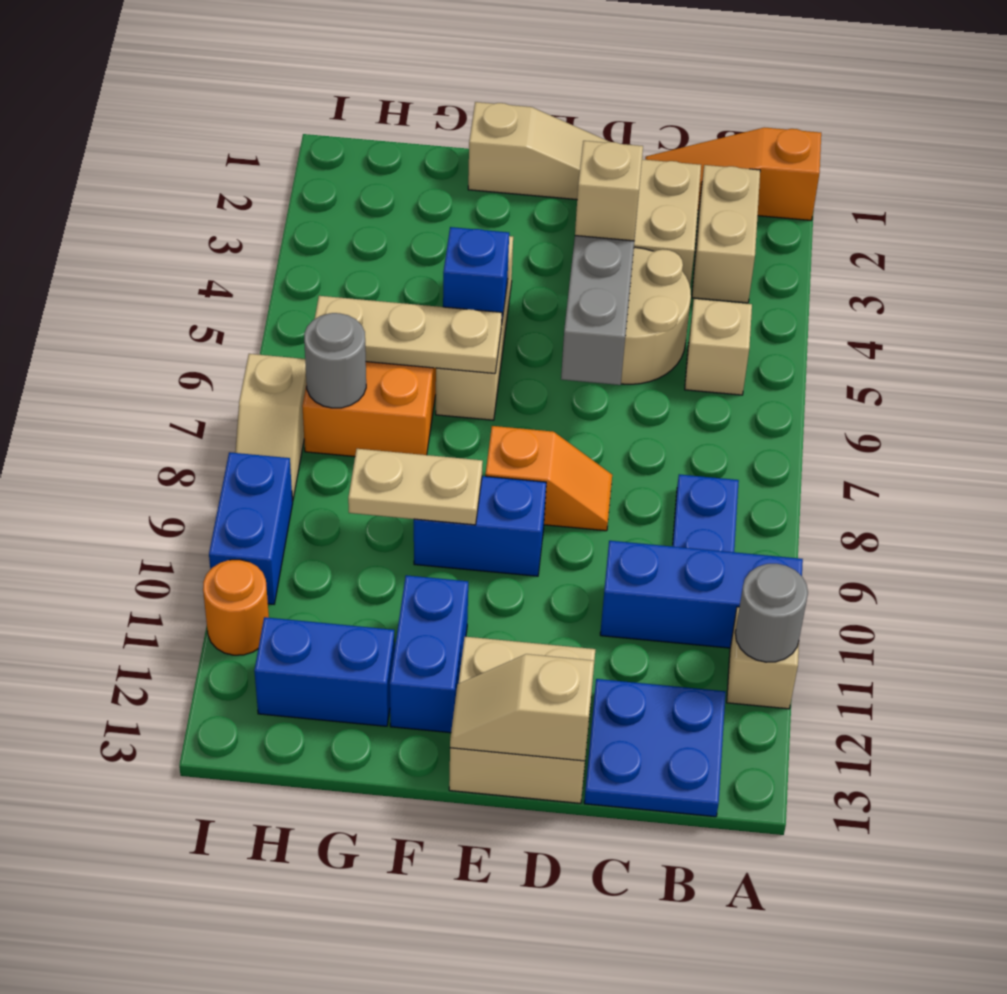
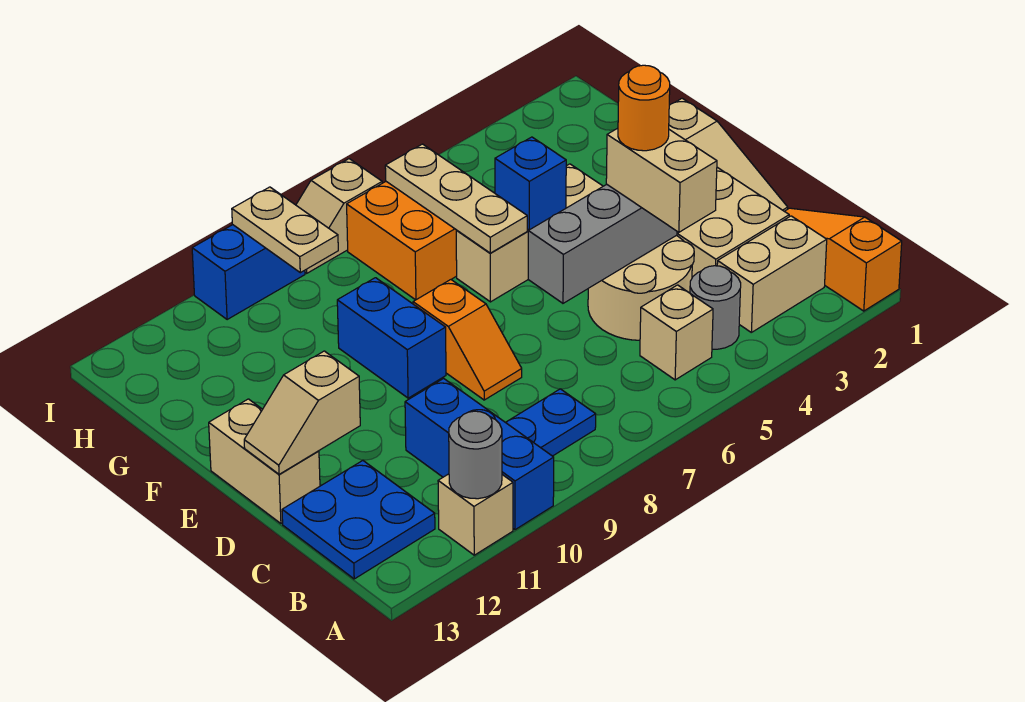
tan brick D4 level 3 -> tan brick C4:D4 level 3
tan brick D12:E13 level 1 -> tan brick D13:E13 level 1
tan slope D13:E13 level 2 top D -> tan slope D12:D13 level 2 top 12
tan plate F9:G9 level 2 -> tan plate H9:I9 level 2
blue brick F11:F12 level 1 -> none
blue brick G12:H12 level 1 -> none
grey round brick H7 level 2 -> grey round brick B4 level 1
orange round brick I11 level 1 -> orange round brick D4 level 4

